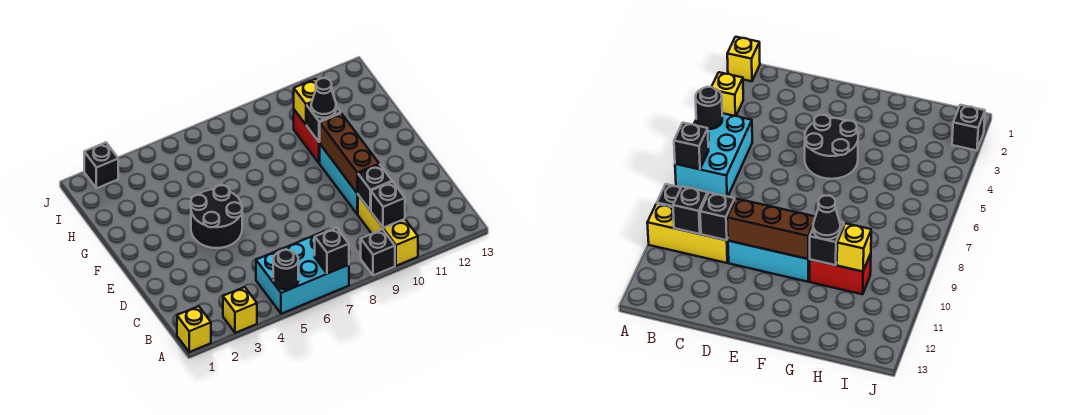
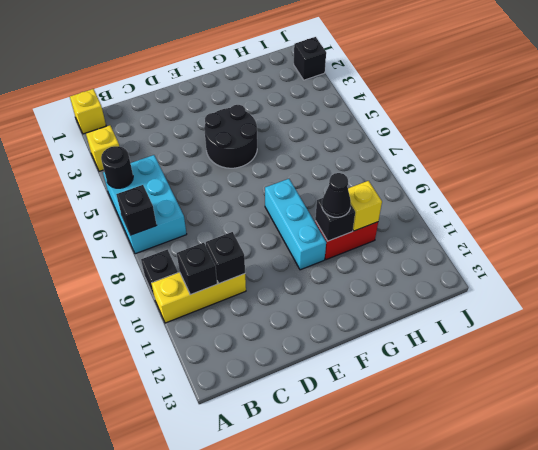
cyan brick D10:F10 level 1 -> cyan brick F8:F10 level 1
brown brick D10:F10 level 2 -> none

